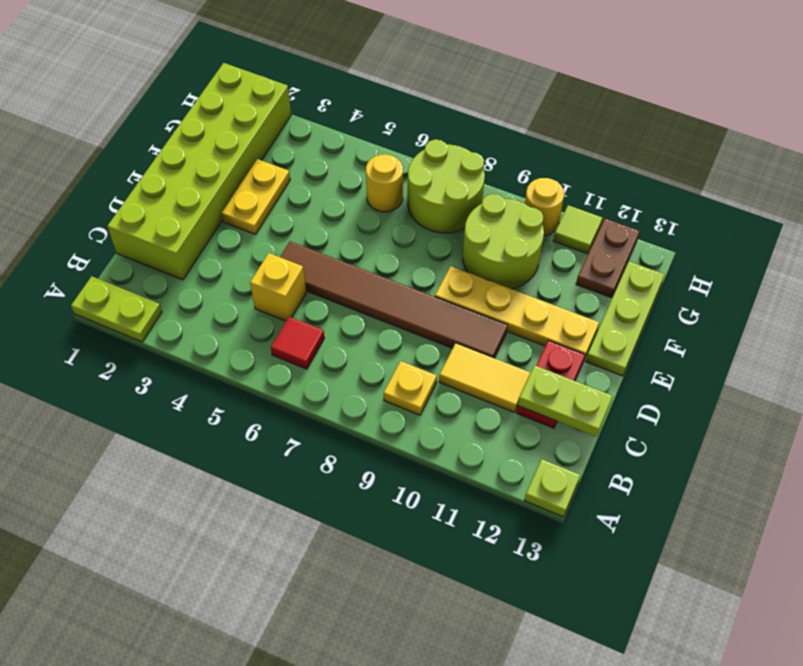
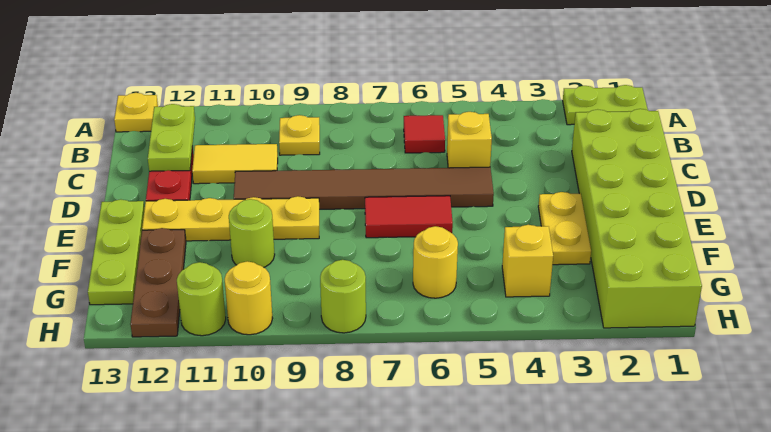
lime plate A13 level 1 -> yellow plate A13 level 1
lime plate C12:C13 level 2 -> lime plate B12:C12 level 2
none -> red tile E6:E7 level 1
lime round brick F9:G10 level 1 -> lime round brick F10 level 1
none -> yellow brick G4 level 1
lime round brick G7:H8 level 1 -> lime round brick H8 level 1
brown plate G12:H12 level 1 -> brown plate F12:H12 level 1
lime tile H11 level 1 -> lime round brick H11 level 1

